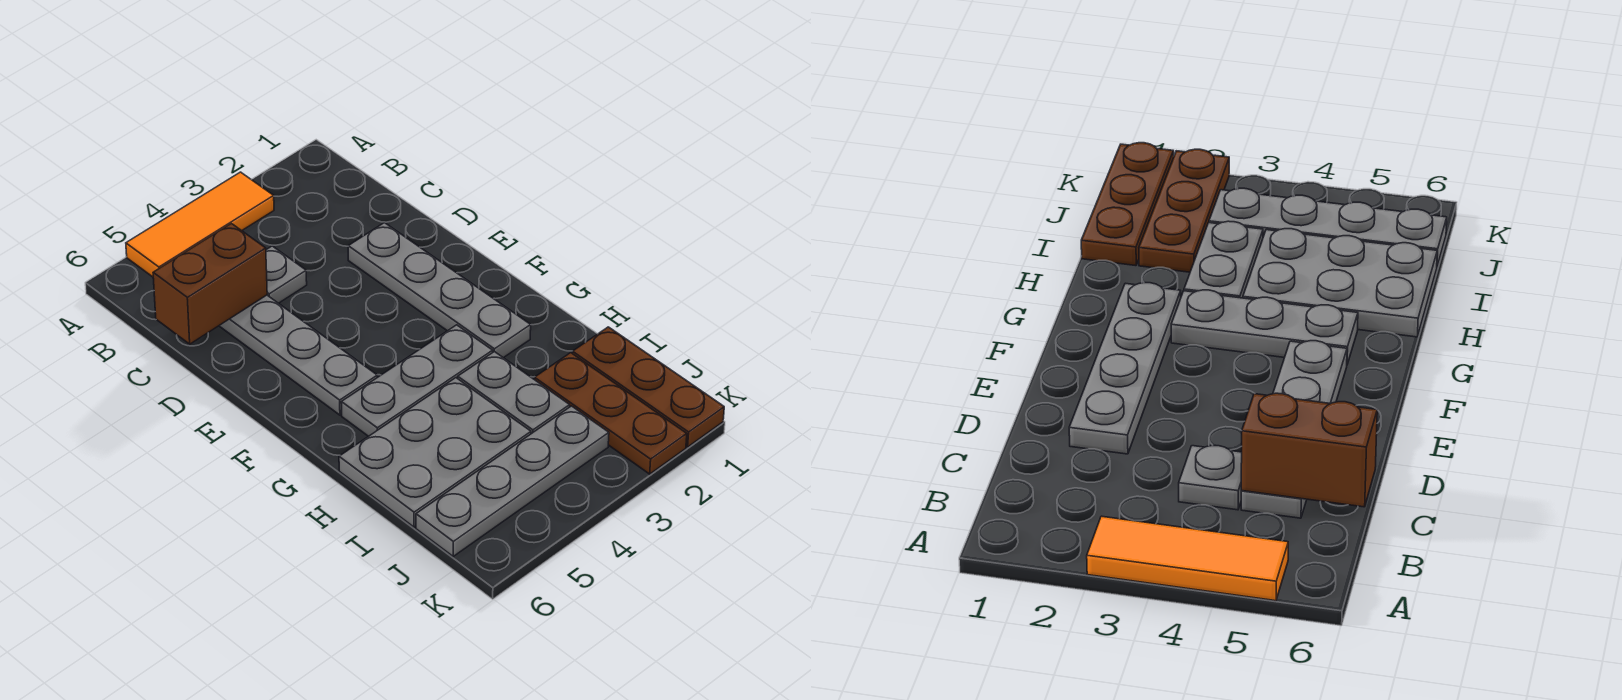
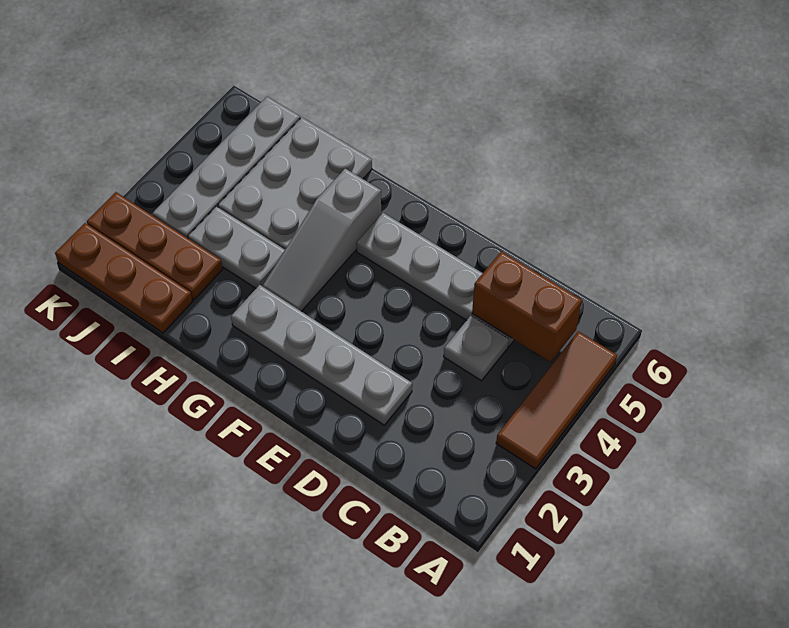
orange tile A3:A5 level 1 -> brown tile A3:A5 level 1
brown brick C5:C6 level 2 -> brown brick B5:C5 level 2
grey plate G3:G5 level 1 -> grey slope G3:G5 level 1 top 5

